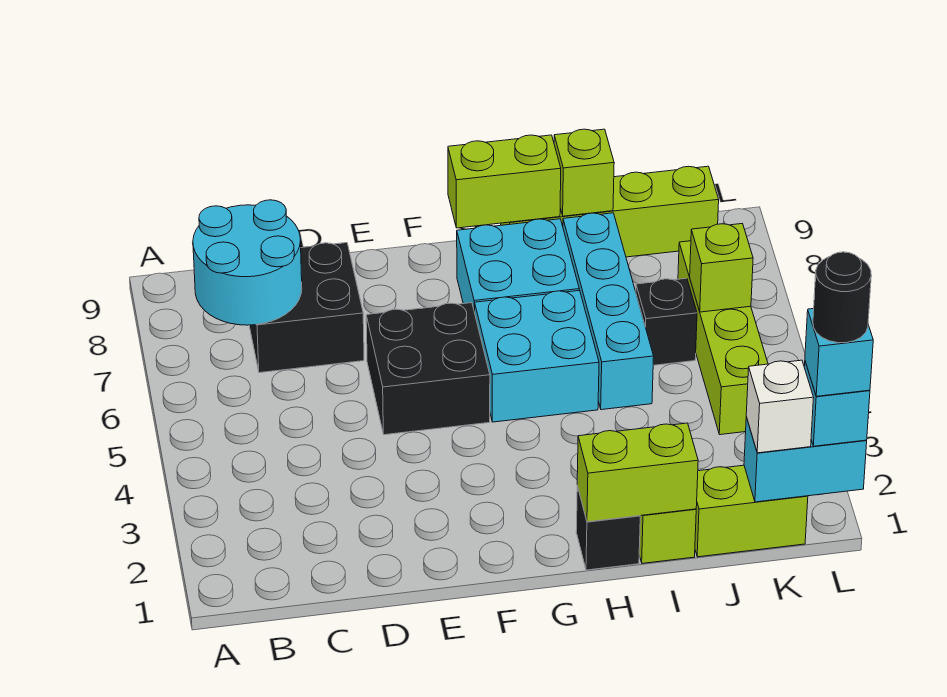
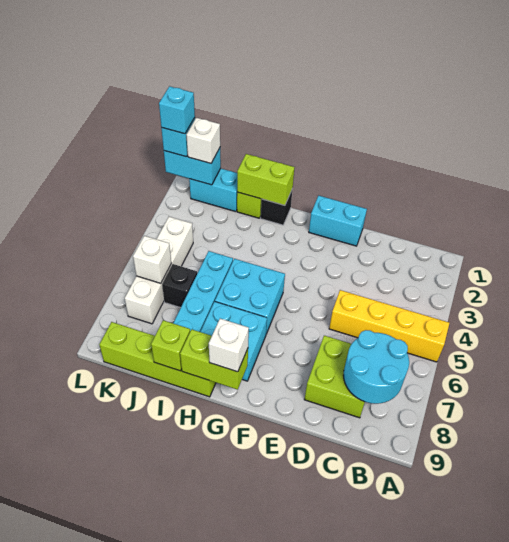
none -> yellow brick A5:D5 level 1
black brick C7:D8 level 1 -> lime brick C7:D8 level 1
none -> cyan brick E1:F1 level 1
black brick E5:F6 level 1 -> none
none -> white brick G9 level 3
lime brick J1:K1 level 1 -> cyan brick J1:K1 level 1
lime brick K4:K7 level 1 -> white brick K4:K7 level 1
lime brick K6 level 2 -> white brick K6 level 2
black round brick L1 level 5 -> none

